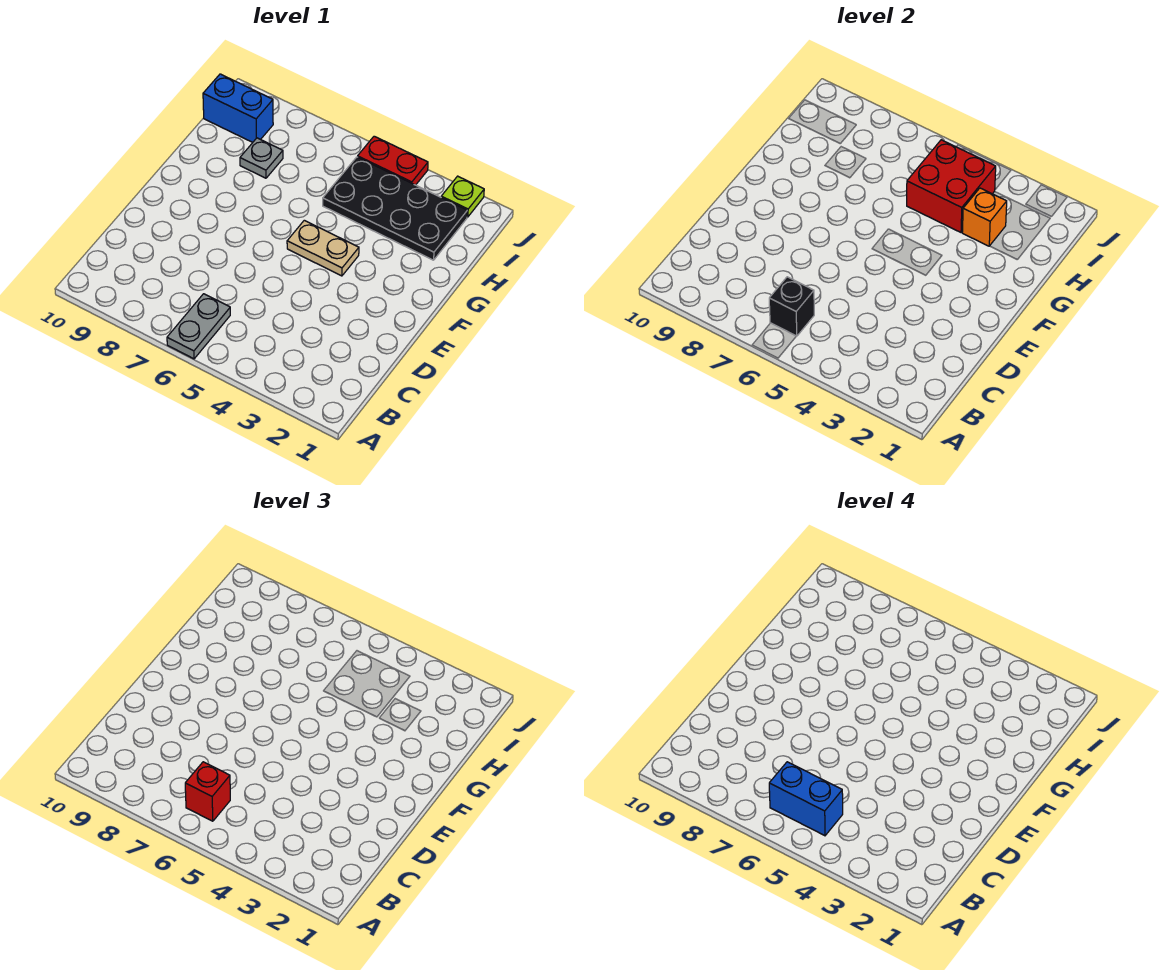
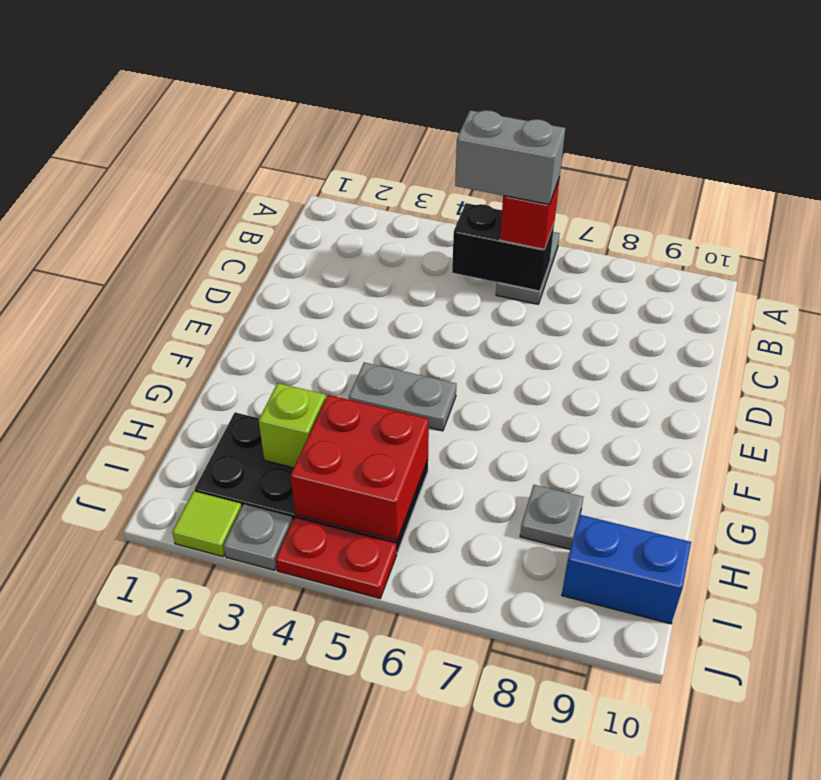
blue brick B5:B6 level 4 -> grey brick B5:B6 level 4
black brick B6 level 2 -> black brick B5:B6 level 2
tan plate F4:F5 level 1 -> grey plate F4:F5 level 1
orange brick H3 level 2 -> lime brick H3 level 2
lime plate J2 level 1 -> lime tile J2 level 1
none -> grey plate J3 level 1

